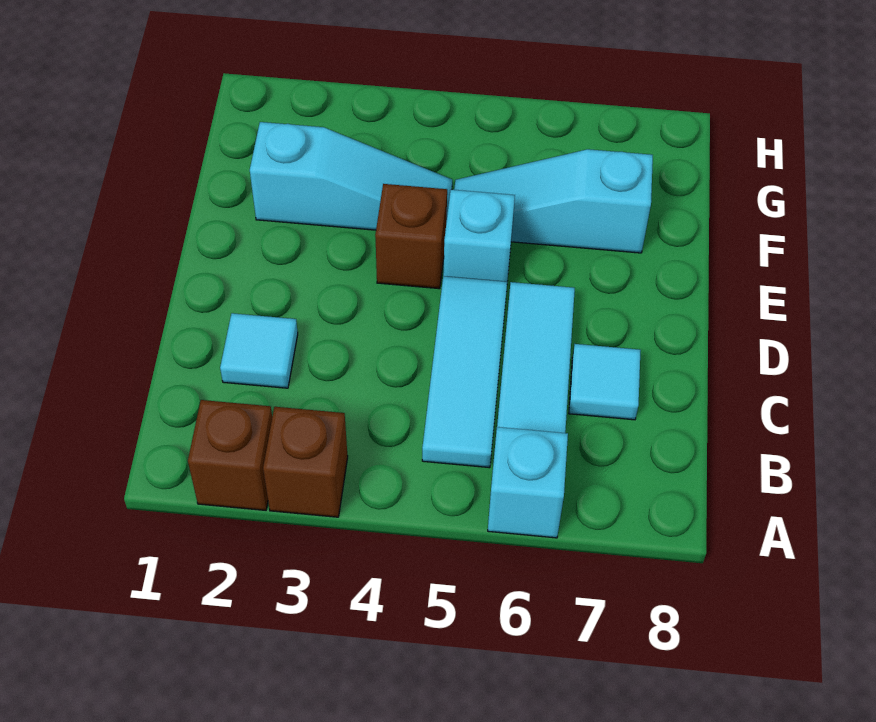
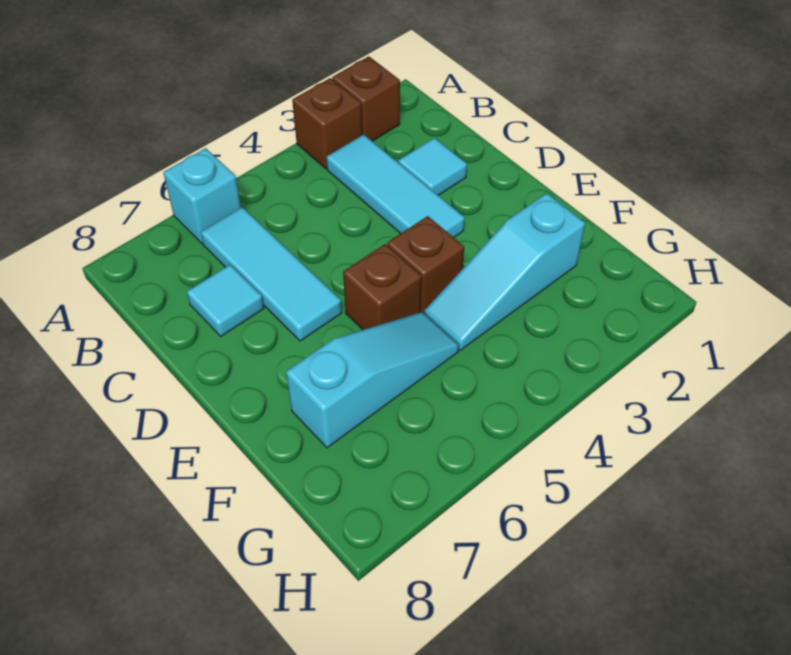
cyan tile B5:D5 level 1 -> cyan tile B3:D3 level 1
cyan brick E5 level 1 -> brown brick E5 level 1

